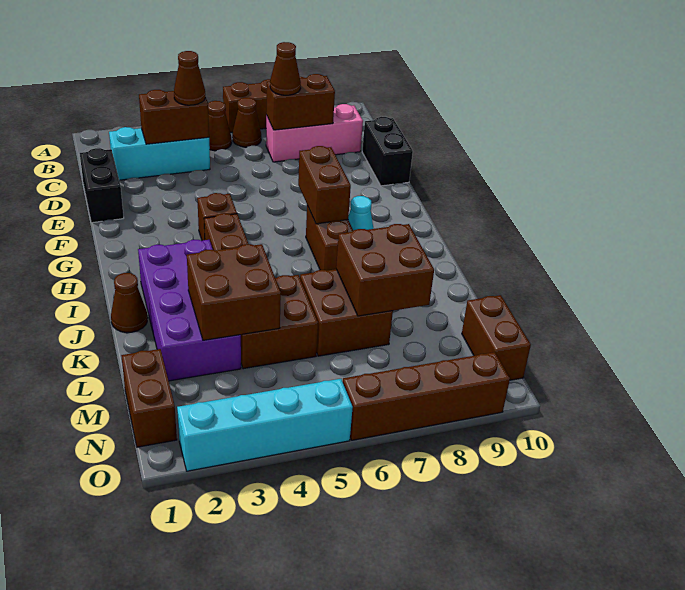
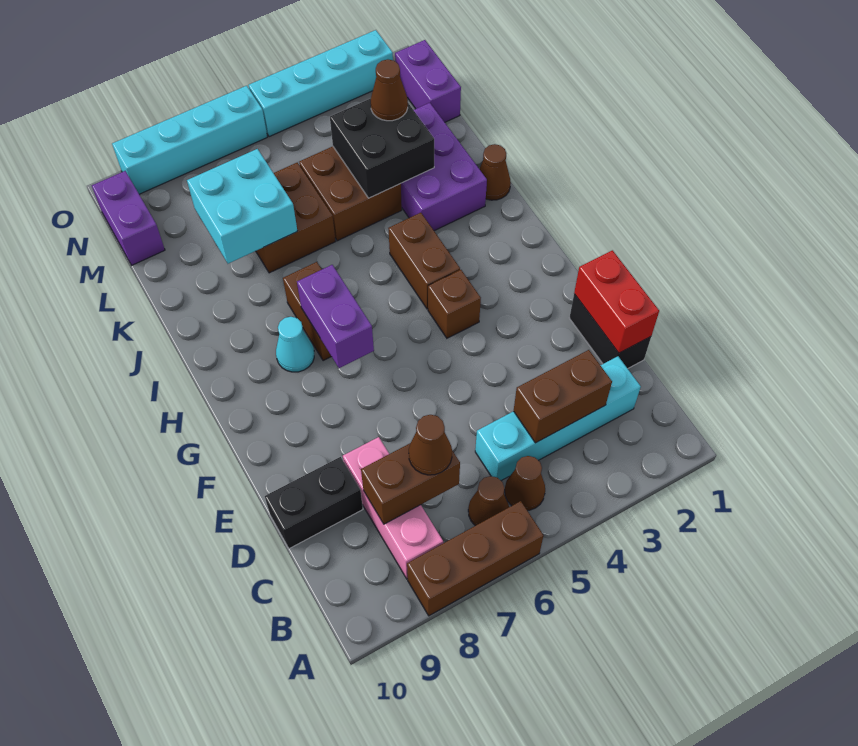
cyan brick C2:C4 level 1 -> cyan brick C2:C5 level 1
brown cone C4 level 3 -> brown cone L3 level 3
pink brick C7:C9 level 1 -> pink brick B8:D8 level 1
none -> red brick D1:E1 level 2
black brick D10:E10 level 1 -> black brick D9:D10 level 1
brown brick G7:H7 level 2 -> purple brick G7:H7 level 2
purple brick I2:L3 level 1 -> purple brick J2:L3 level 1
brown brick K3:L4 level 2 -> black brick K3:L4 level 2
brown brick K7:L8 level 2 -> cyan brick K7:L8 level 2
brown brick M1:N1 level 1 -> purple brick M1:N1 level 1
brown brick M10:N10 level 1 -> purple brick M10:N10 level 1
brown brick O6:O9 level 1 -> cyan brick O6:O9 level 1

